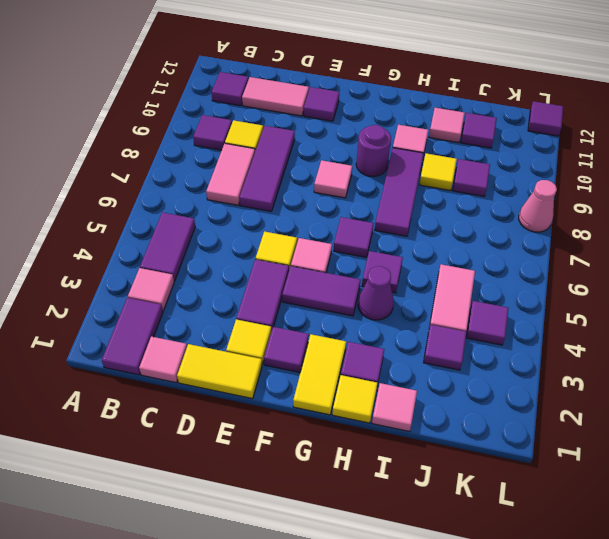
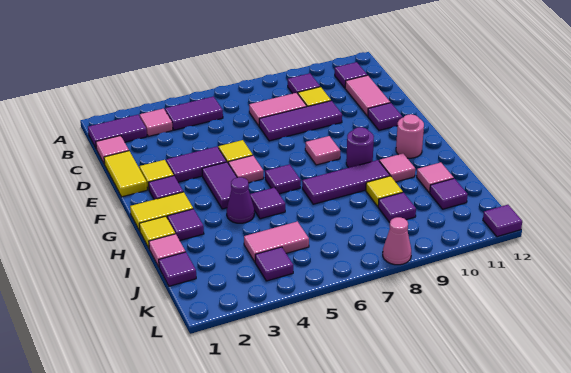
none -> pink round brick G11 level 1
purple tile J3 level 1 -> purple tile J1 level 1

